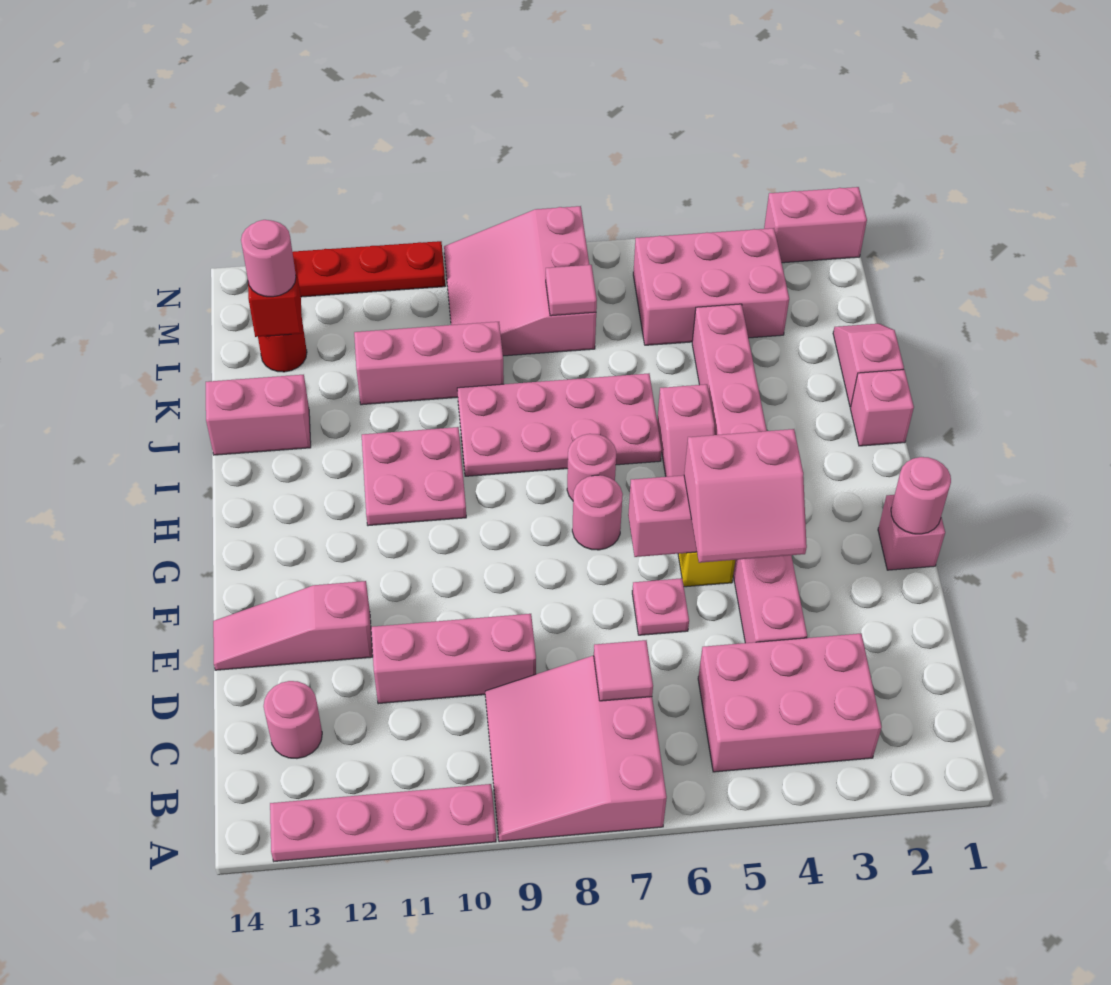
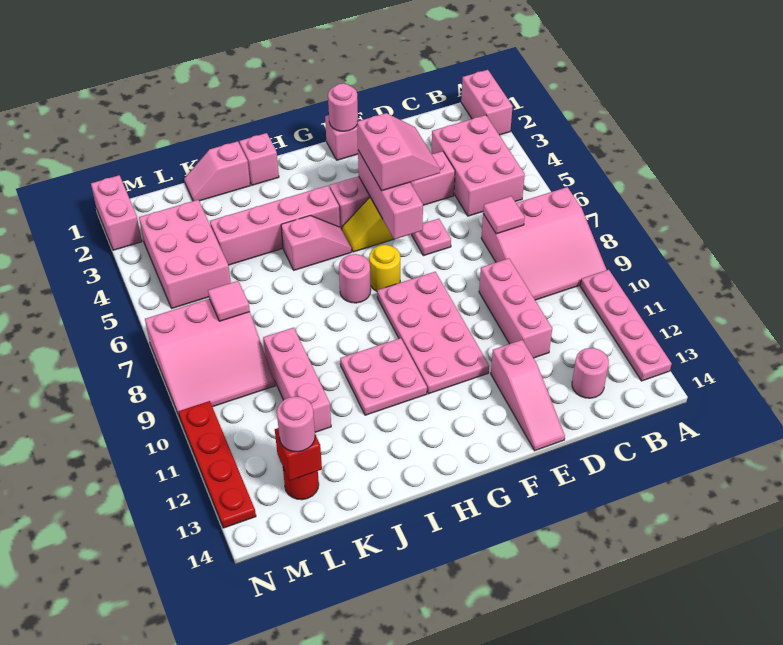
pink round brick G7 level 1 -> yellow round brick G7 level 1
pink plate I6:J9 level 1 -> pink plate F8:G11 level 1
pink brick J13:J14 level 1 -> pink brick A1:A2 level 1

